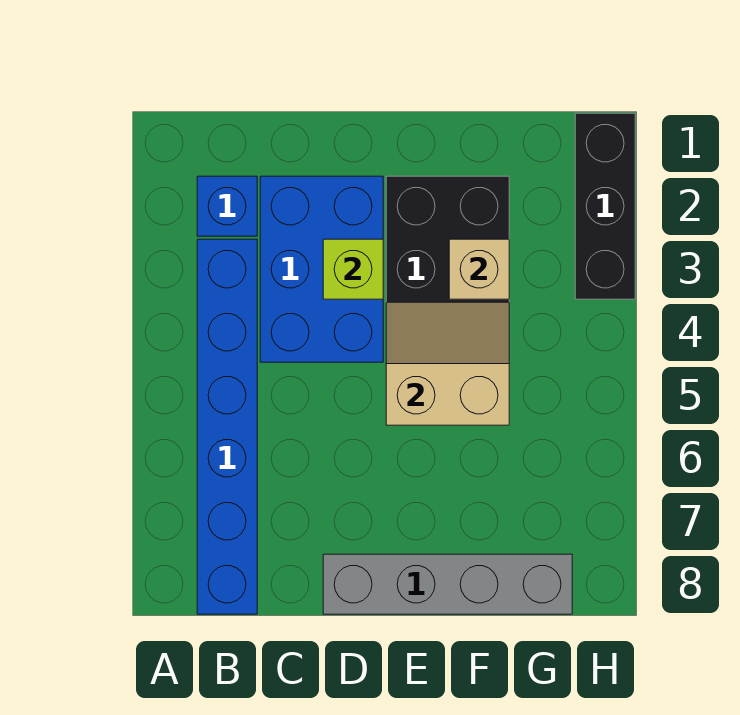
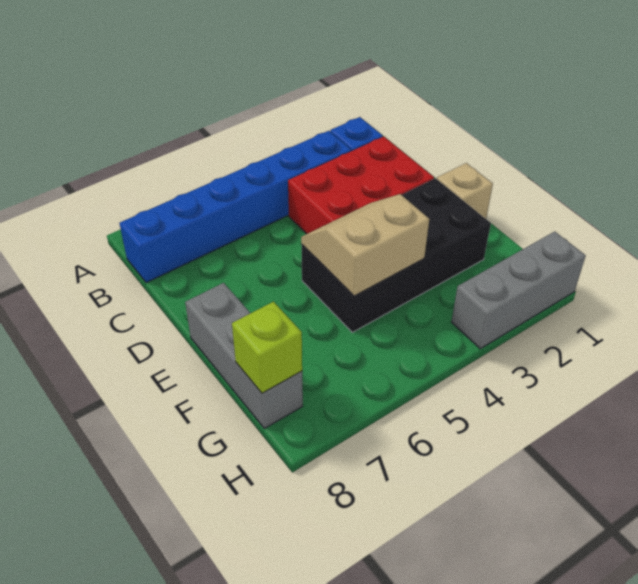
blue brick C2:D4 level 1 -> red brick C2:D4 level 1
lime brick D3 level 2 -> lime brick G8 level 2
grey brick D8:G8 level 1 -> grey brick E8:G8 level 1
tan slope E4:F5 level 2 top 5 -> tan slope E4:F5 level 2 top F
tan brick F3 level 2 -> tan brick E1 level 1
black brick H1:H3 level 1 -> grey brick H1:H3 level 1

